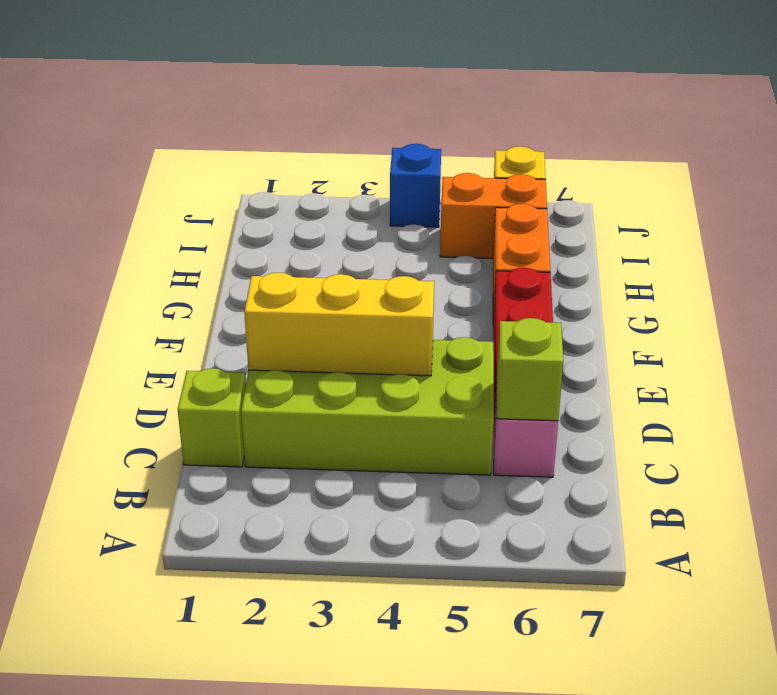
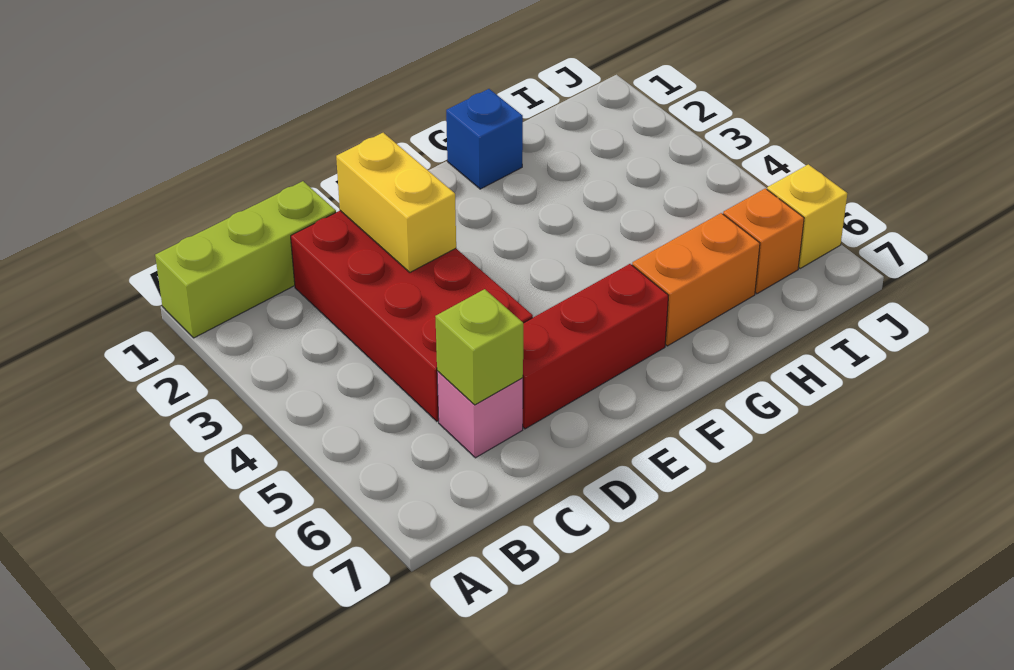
lime brick C1 level 1 -> lime brick A1:C1 level 1
lime brick C2:D5 level 1 -> red brick C2:D5 level 1
yellow brick D2:D4 level 2 -> yellow brick D2:D3 level 2
orange brick I5:I6 level 1 -> orange brick I6 level 1
blue brick J4 level 1 -> blue brick G1 level 1

